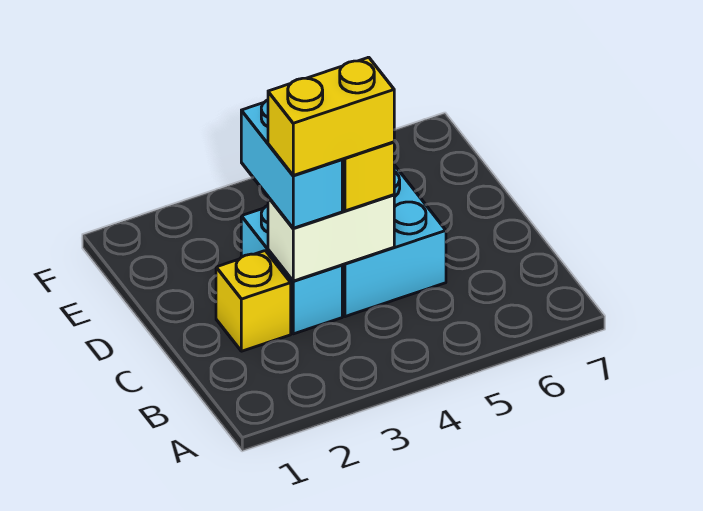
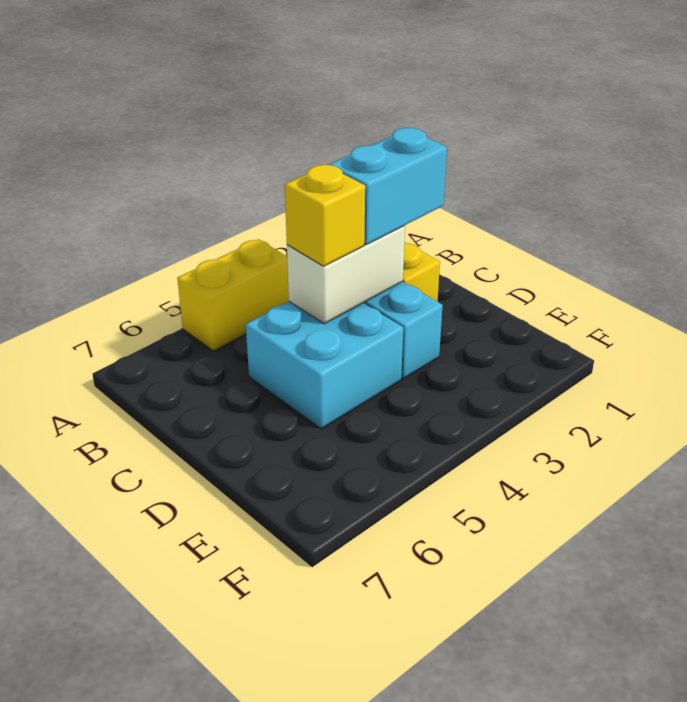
cyan brick C3:D3 level 3 -> cyan brick C2:C3 level 3
yellow brick C3:C4 level 4 -> yellow brick A4:A5 level 1

